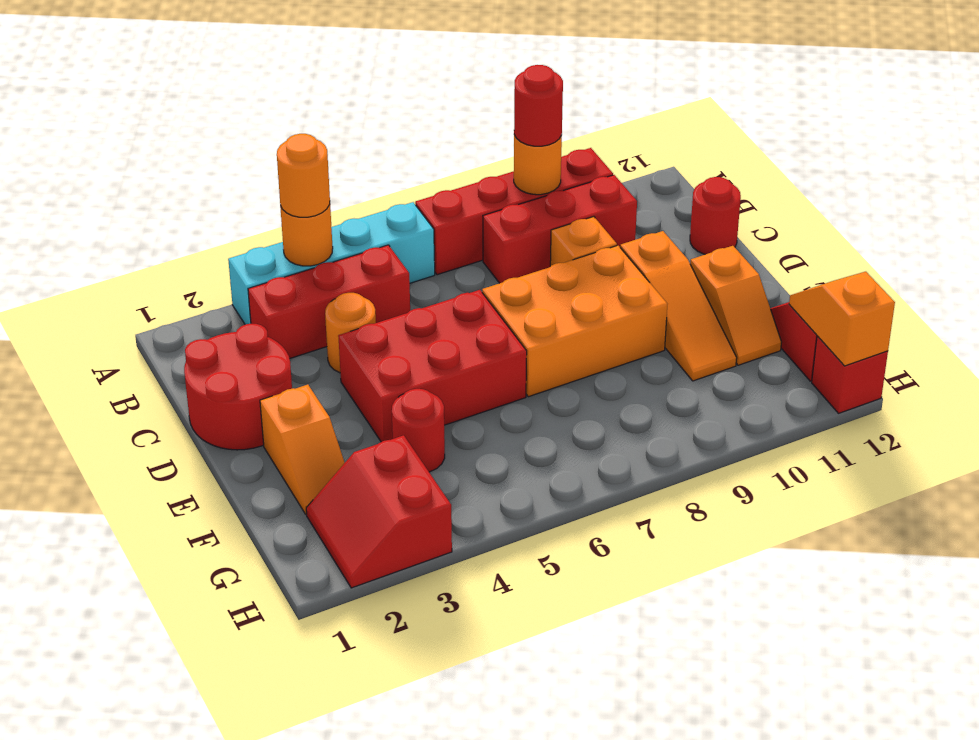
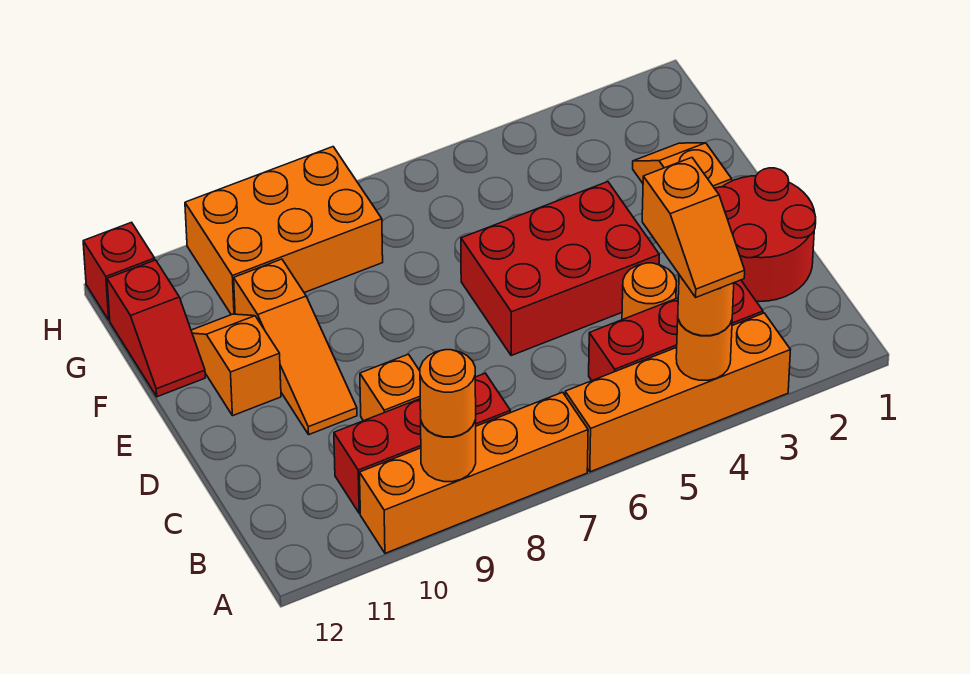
cyan brick A3:A6 level 1 -> orange brick A3:A6 level 1
red brick A7:A10 level 1 -> orange brick A7:A10 level 1
red round brick A9 level 3 -> orange round brick A9 level 3
red round brick C12 level 1 -> none
orange brick D7:E9 level 1 -> orange brick G8:H10 level 1
orange slope D10:F10 level 1 top D -> orange slope D10:F10 level 1 top F
red round brick F4 level 1 -> none
red slope G2:H3 level 1 top 3 -> none
orange slope G12:H12 level 2 top H -> orange slope A4:B4 level 4 top B

